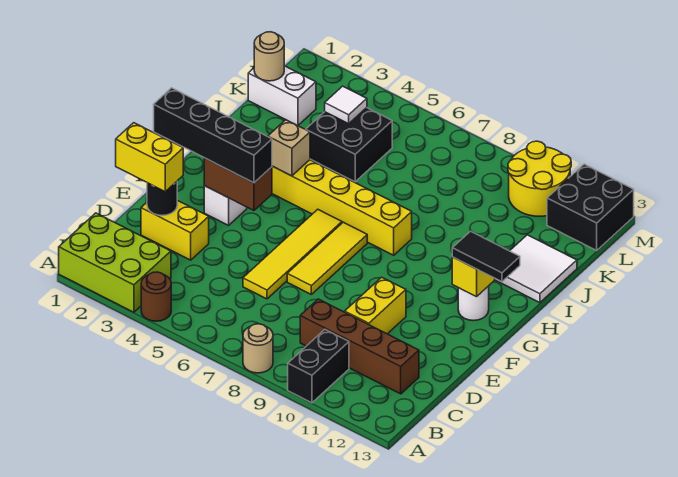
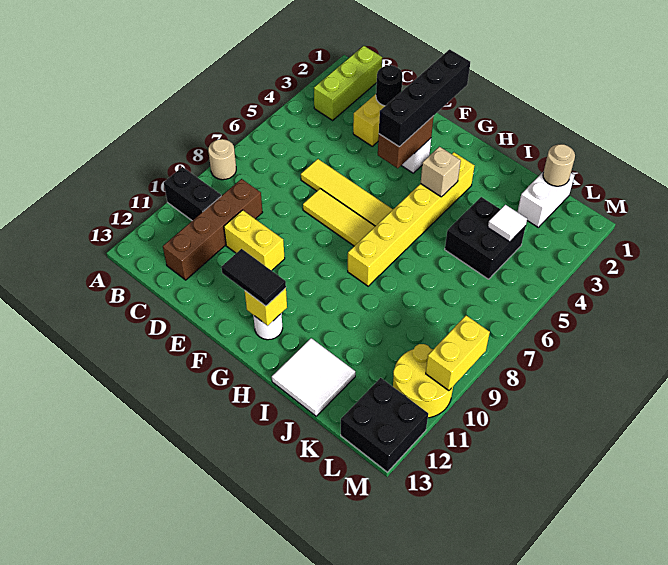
lime brick A1:B3 level 1 -> lime brick B1:B3 level 1
brown round brick A4 level 1 -> none
yellow brick D1:D2 level 3 -> yellow brick M9:M10 level 2
black tile G12:G13 level 3 -> black tile F12:G12 level 3

